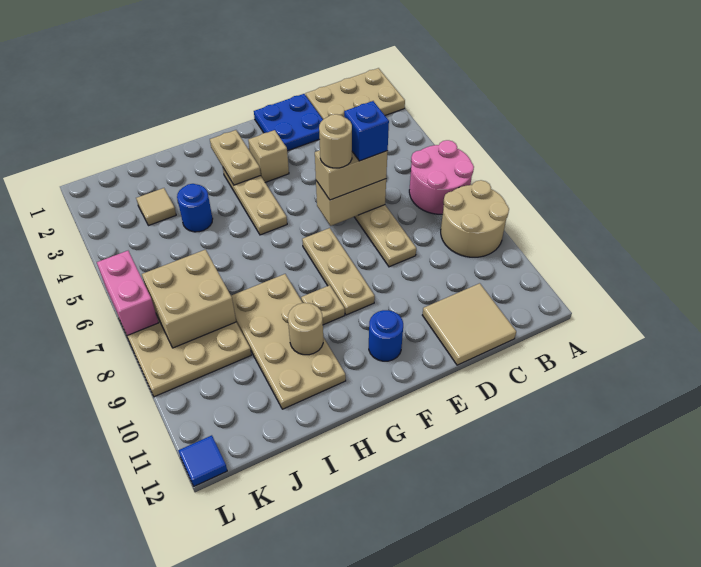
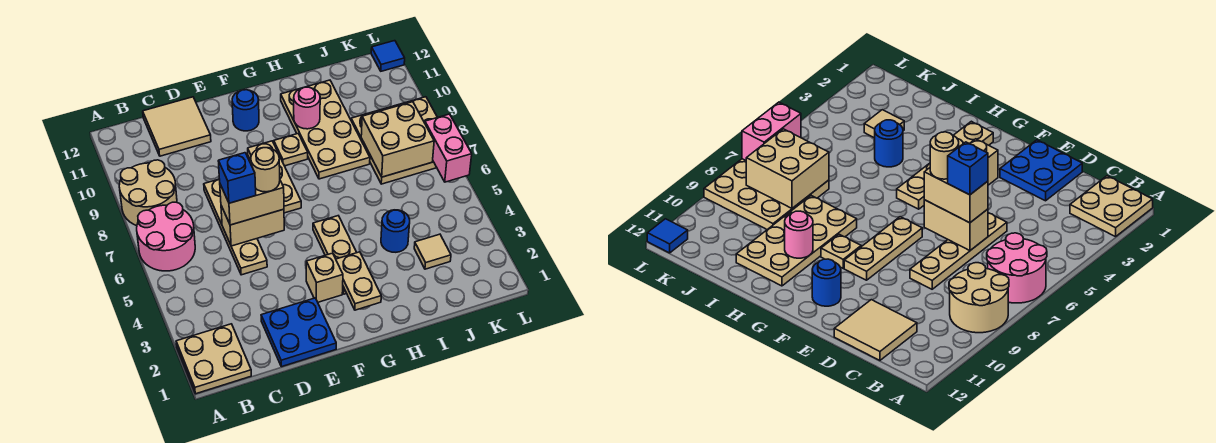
tan plate A1:C2 level 1 -> tan plate A1:B2 level 1
tan round brick H10 level 2 -> pink round brick H10 level 2

